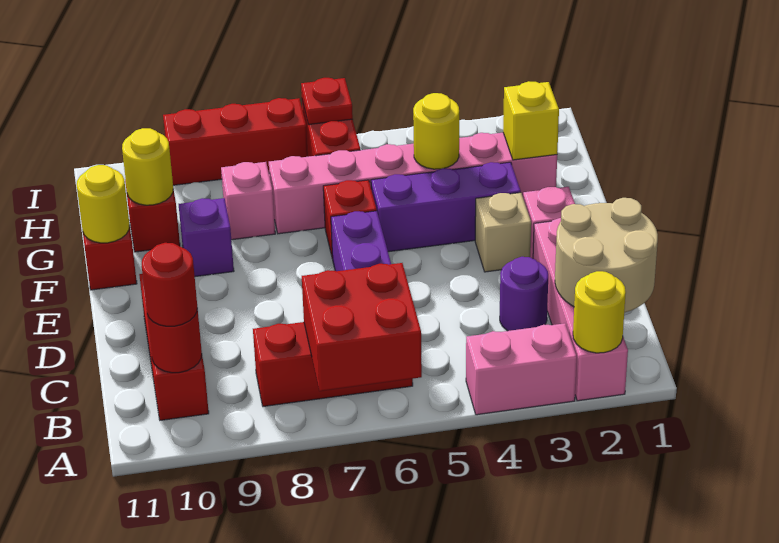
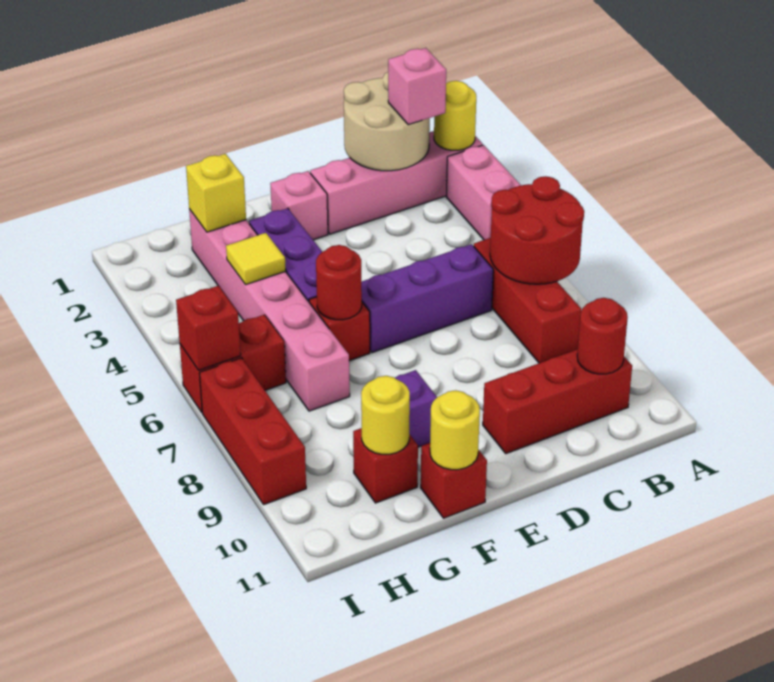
red brick A6:B7 level 2 -> red round brick A6:B7 level 2
red round brick B10 level 3 -> red round brick F6 level 2
purple round brick C3 level 1 -> none
tan brick E3 level 1 -> none
yellow round brick G4 level 2 -> yellow tile G4 level 2
pink brick G8 level 1 -> pink brick B2 level 3
red plate I6 level 2 -> red brick I6 level 2

